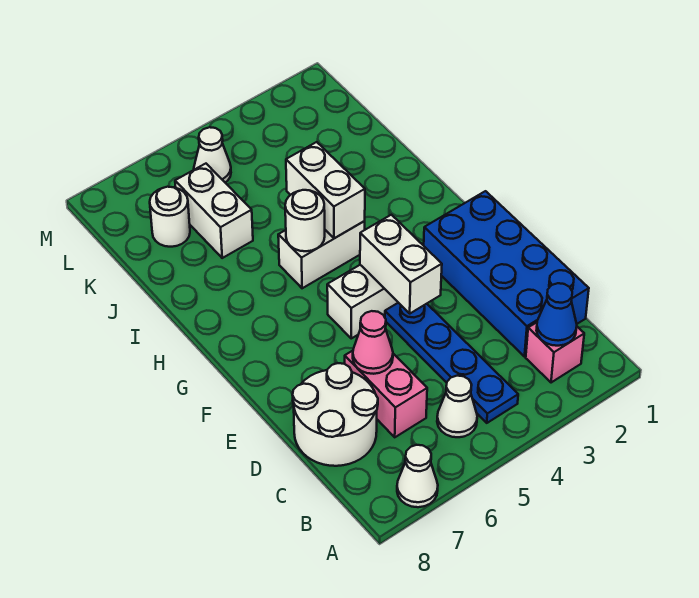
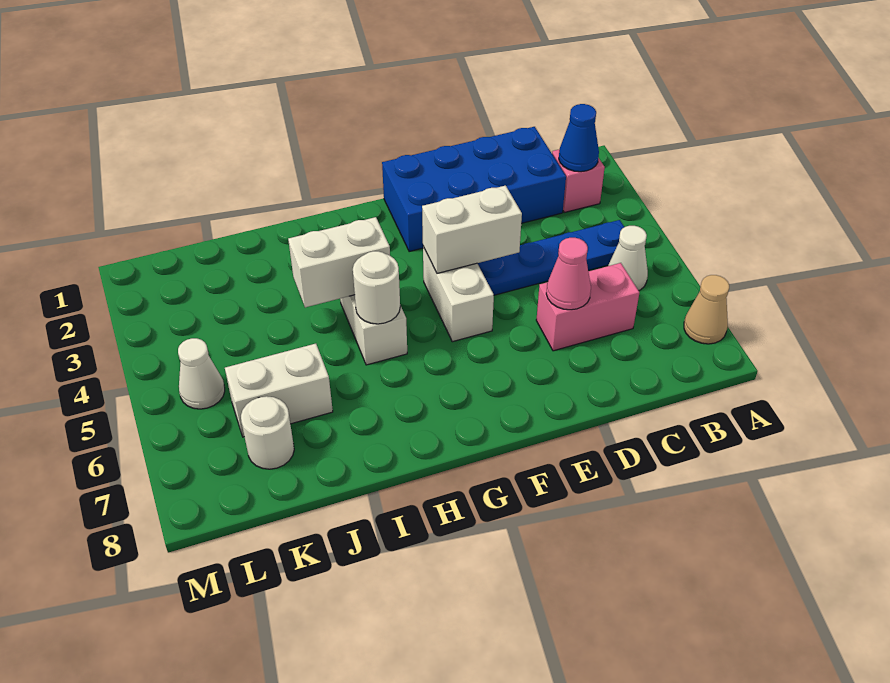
white cone A7 level 1 -> tan cone A7 level 1
white round brick C7:D8 level 1 -> none

